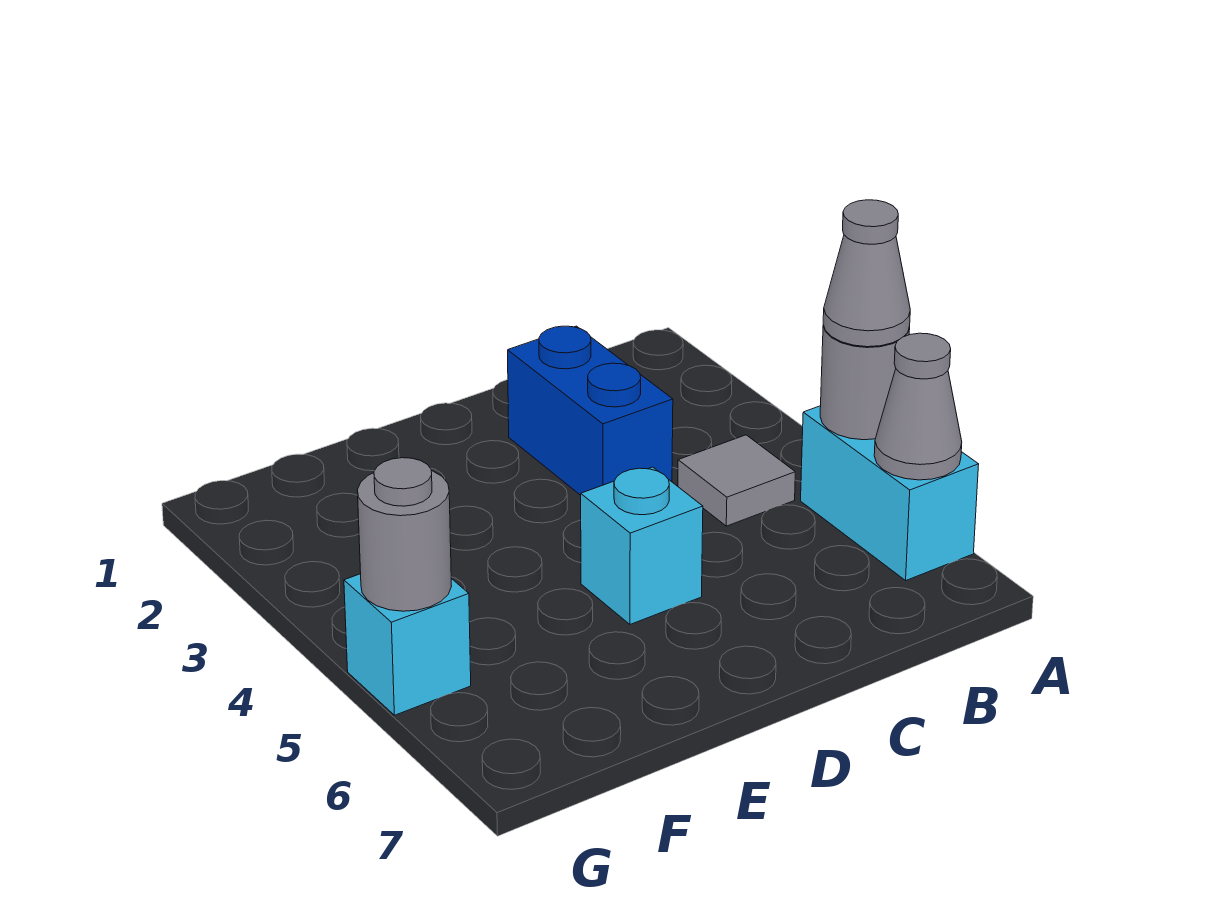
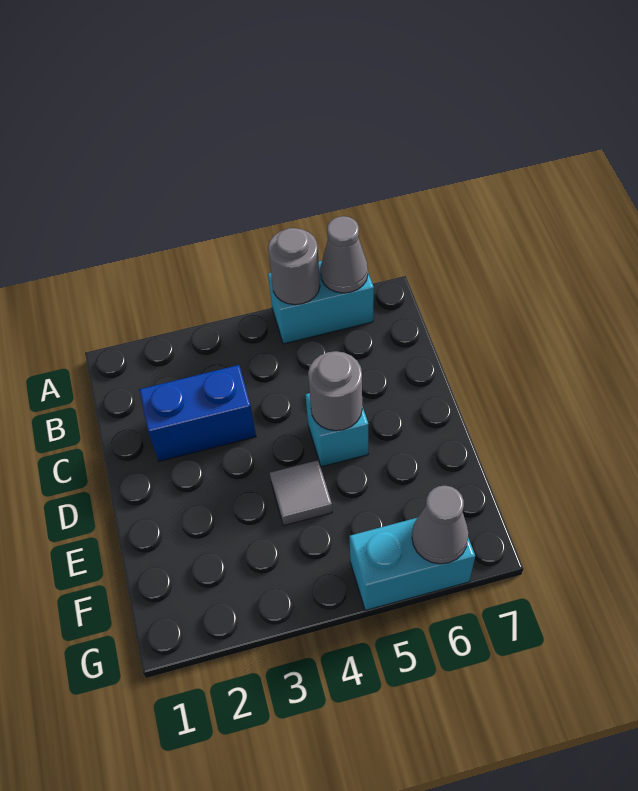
grey cone A5 level 3 -> grey cone G6 level 2
grey tile B4 level 1 -> grey tile E4 level 1
cyan brick G5 level 1 -> cyan brick G5:G6 level 1
grey round brick G5 level 2 -> grey round brick D5 level 2

